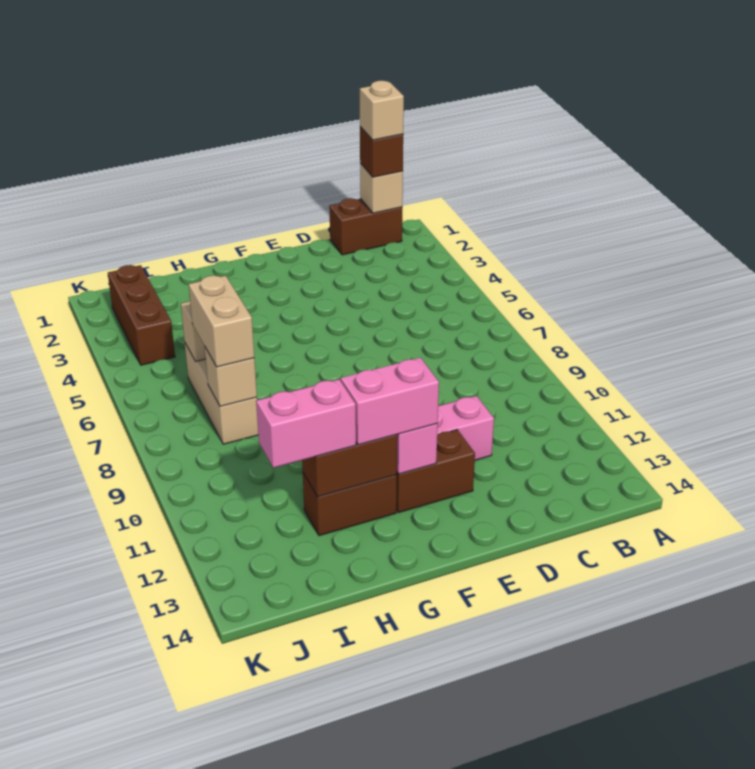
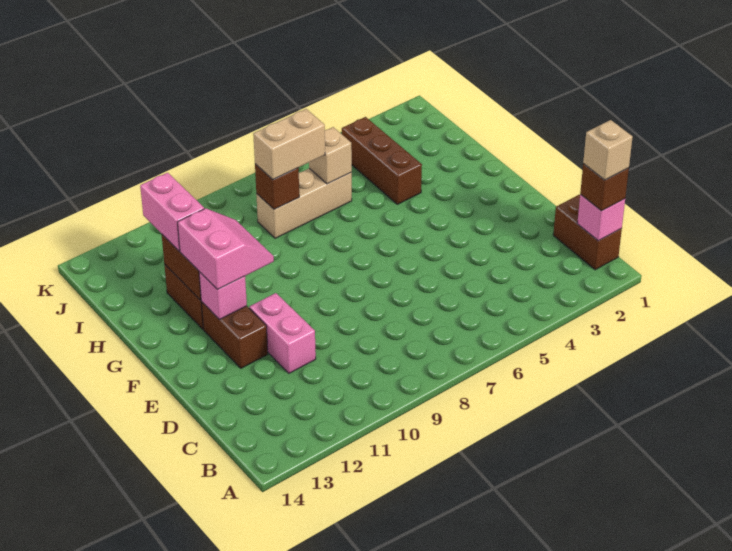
tan brick B1 level 2 -> pink brick B1 level 2
tan brick I8 level 2 -> brown brick I8 level 2
brown brick J2:J4 level 1 -> brown brick H4:J4 level 1

